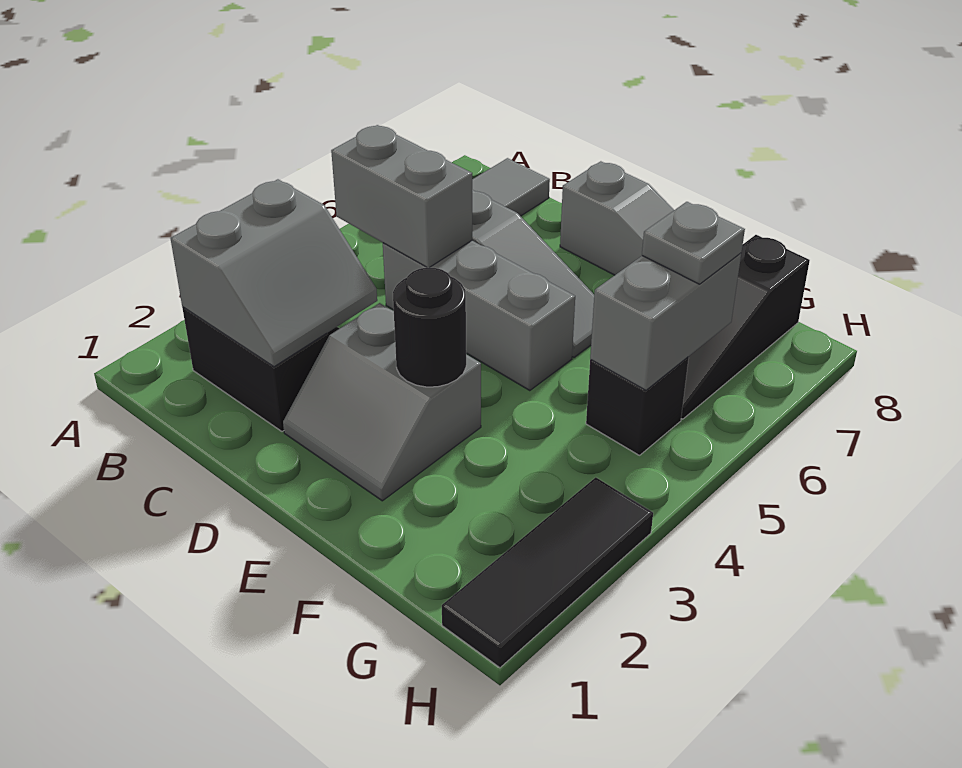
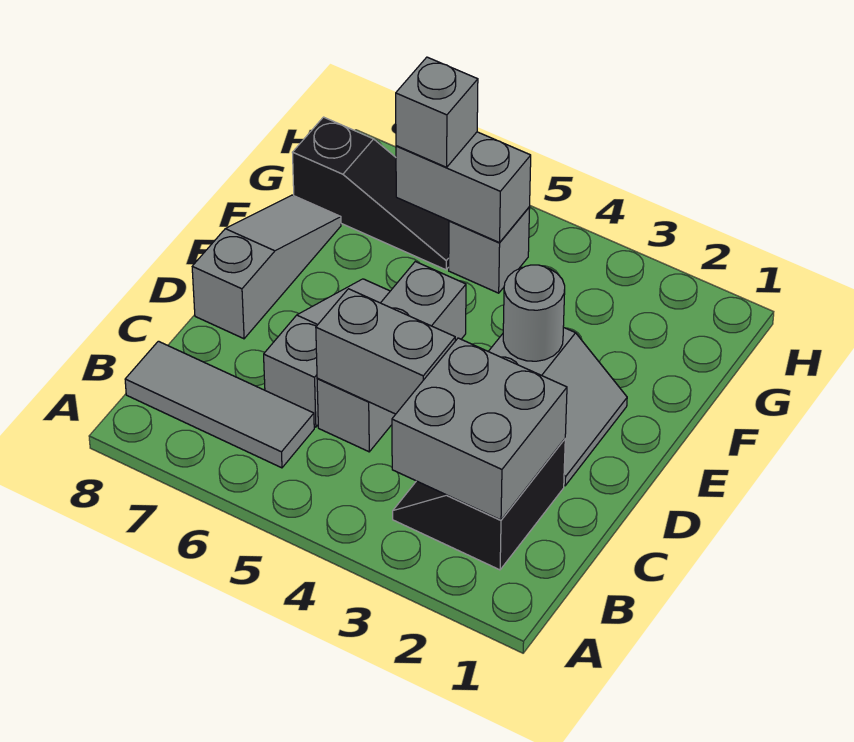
grey slope B2:C3 level 2 top B -> grey brick B2:C3 level 2
grey brick B5:C5 level 2 -> grey brick C4:C5 level 2
black round brick E3 level 2 -> grey round brick E3 level 2
black brick G5 level 1 -> grey brick G5 level 1
grey plate G6 level 3 -> grey brick G6 level 3
black tile H1:H3 level 1 -> none

